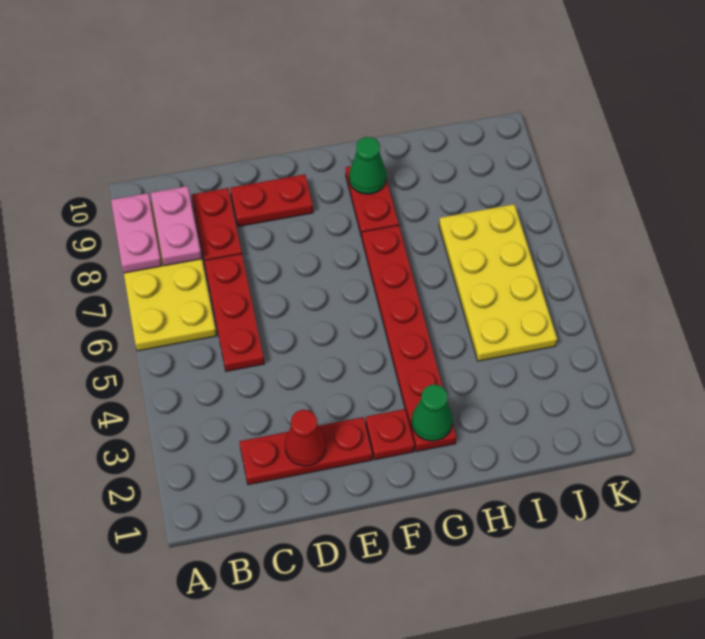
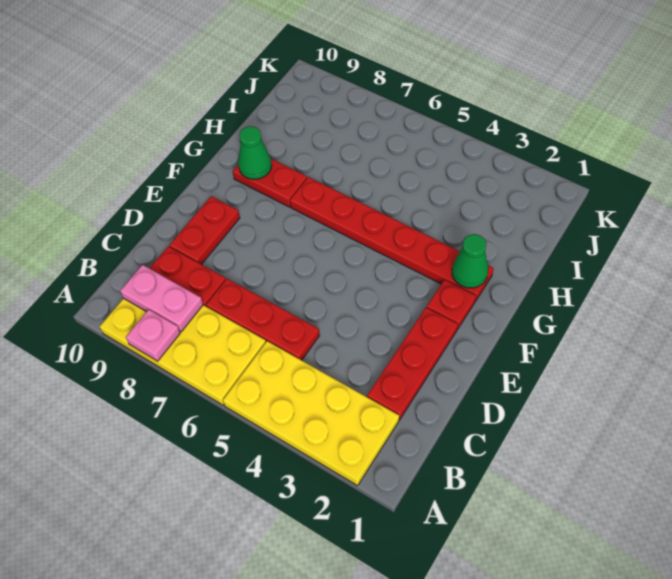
pink plate A8:A9 level 2 -> pink plate A8 level 2
red cone D2 level 2 -> none
yellow plate I4:J7 level 1 -> yellow plate A2:B5 level 1

